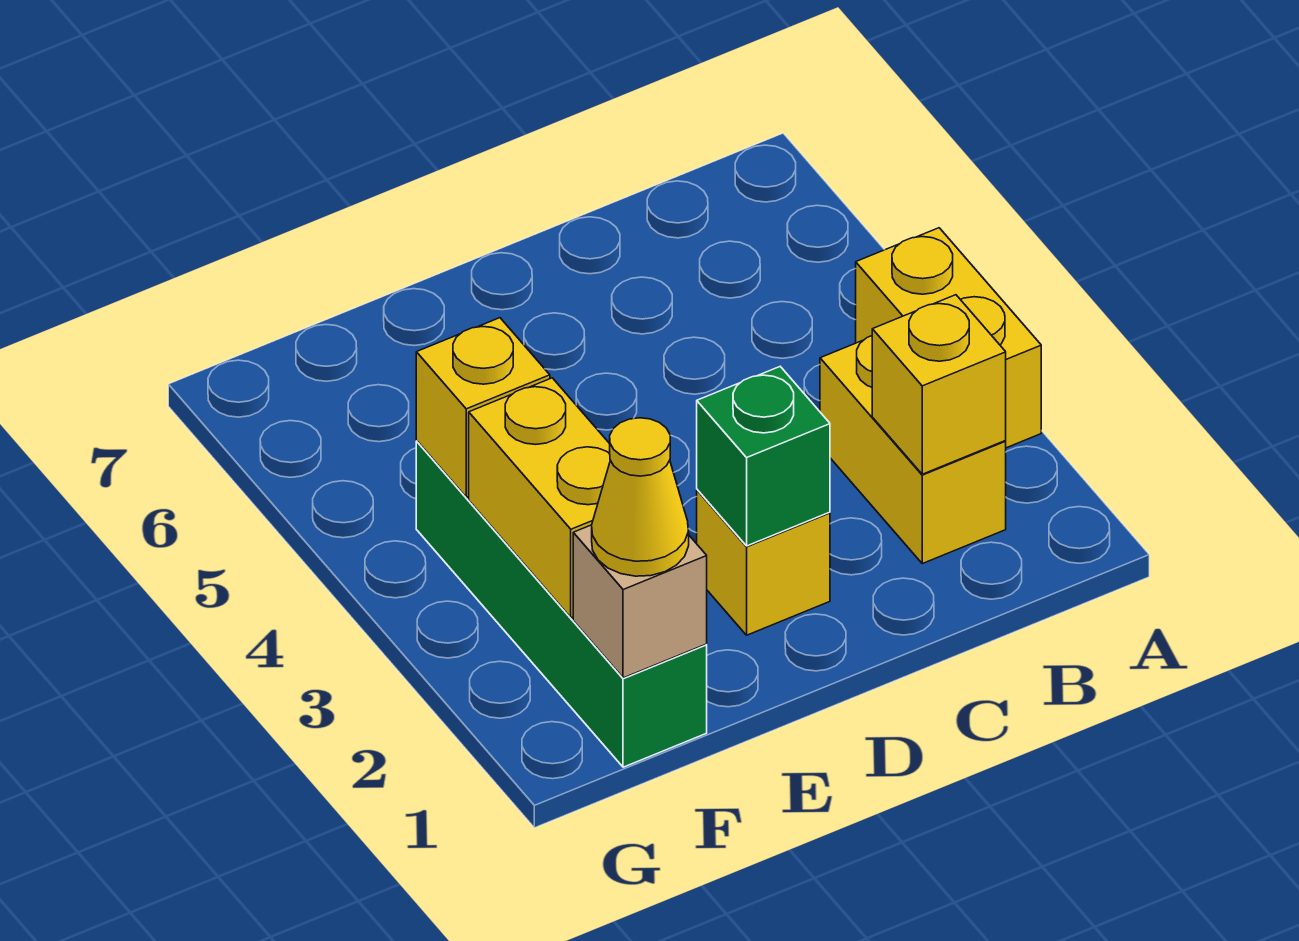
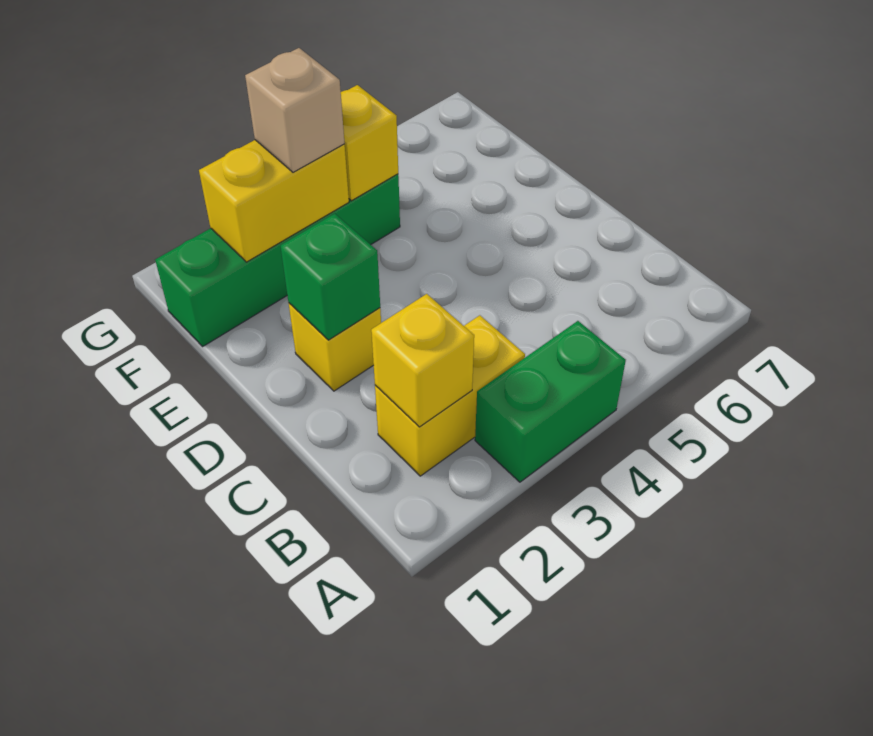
yellow brick A3:A4 level 1 -> green brick A3:A4 level 1
tan brick F1 level 2 -> tan brick F3 level 3
yellow cone F1 level 3 -> none

